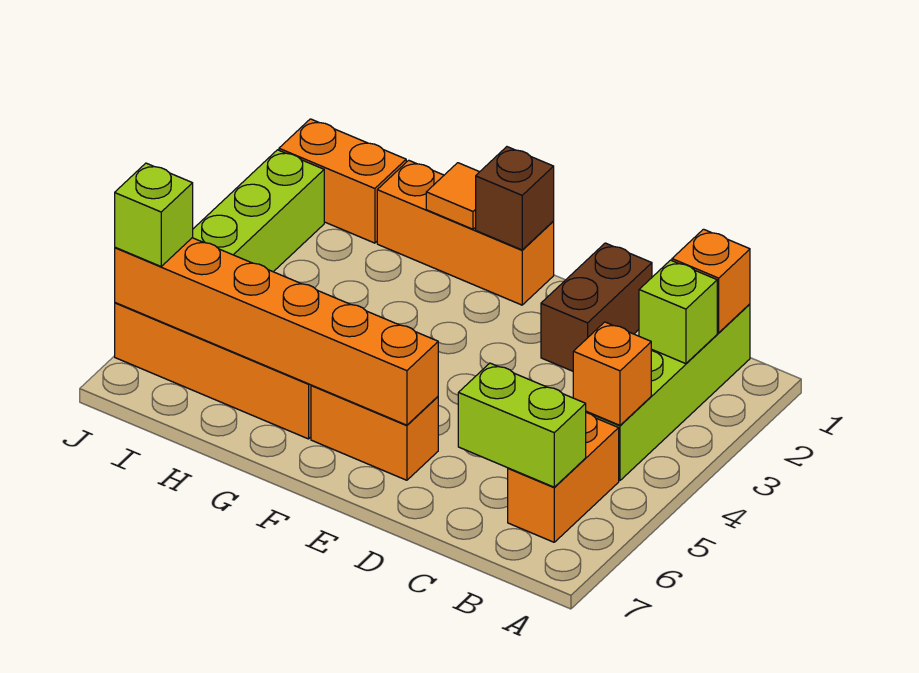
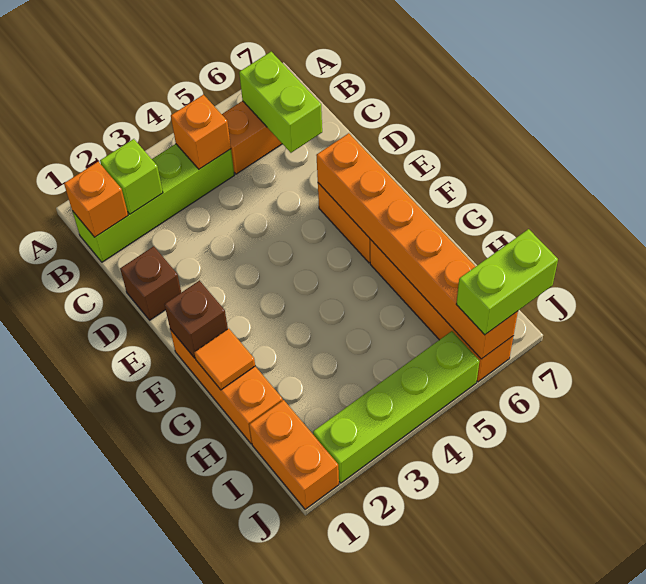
brown brick D1:D2 level 1 -> brown brick D1 level 1
lime brick J6 level 3 -> lime brick J6:J7 level 3

